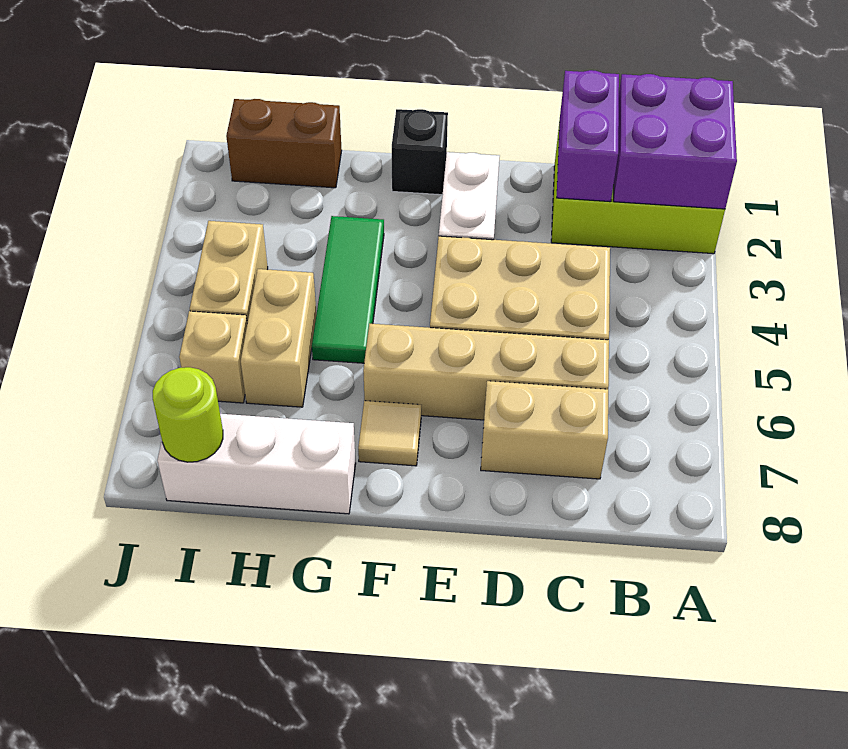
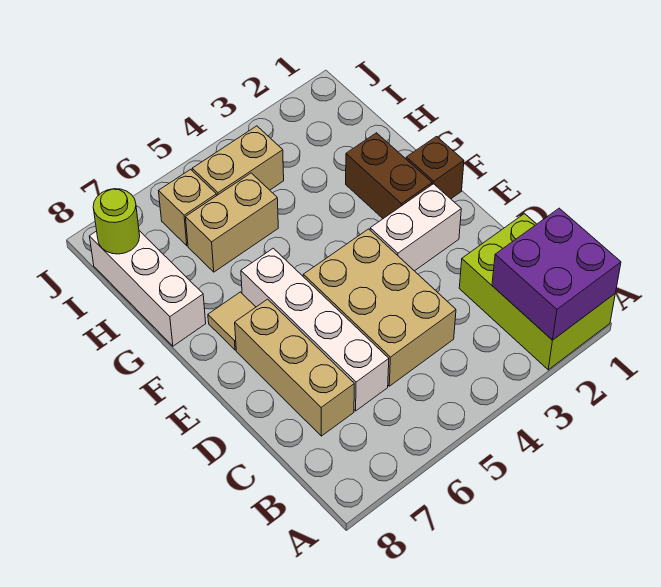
purple brick C1:C2 level 2 -> none
tan brick C6:F6 level 1 -> white brick C6:F6 level 1
tan brick C7:D7 level 1 -> tan brick C7:E7 level 1
black brick F1 level 1 -> brown brick F1 level 1
green tile G3:G5 level 1 -> none
brown brick H1:I1 level 1 -> brown brick F2:G2 level 1

